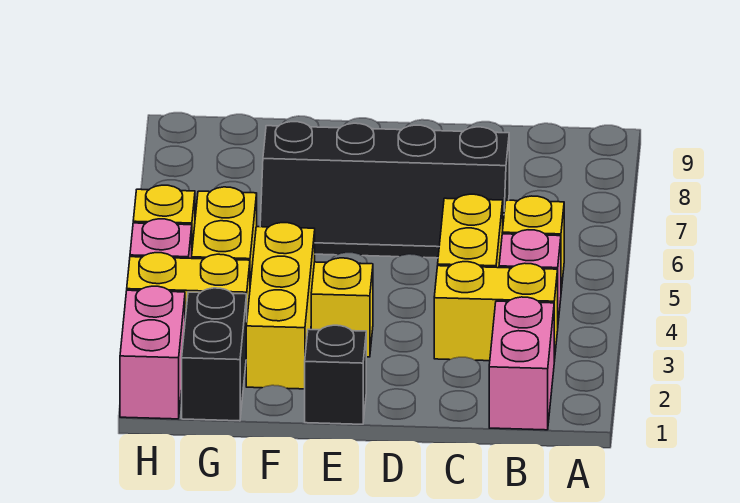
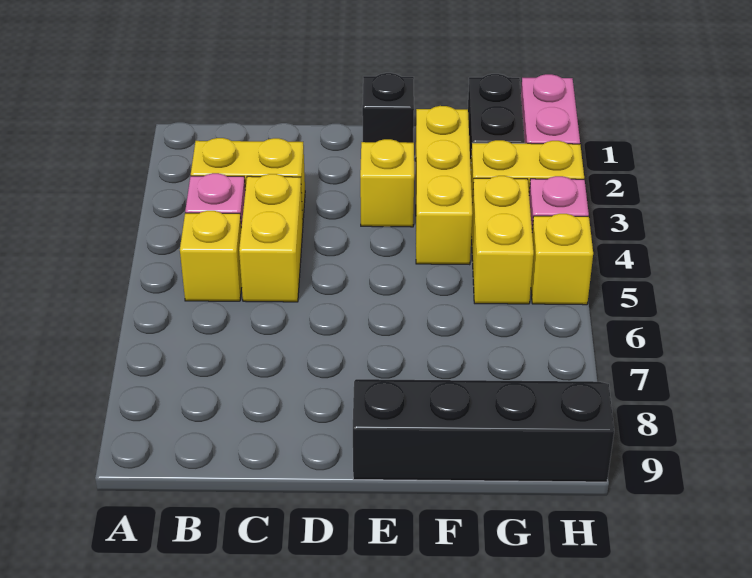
pink brick B1:B2 level 1 -> none
black slope C6:F7 level 1 top 7 -> black slope E8:H9 level 1 top 9

